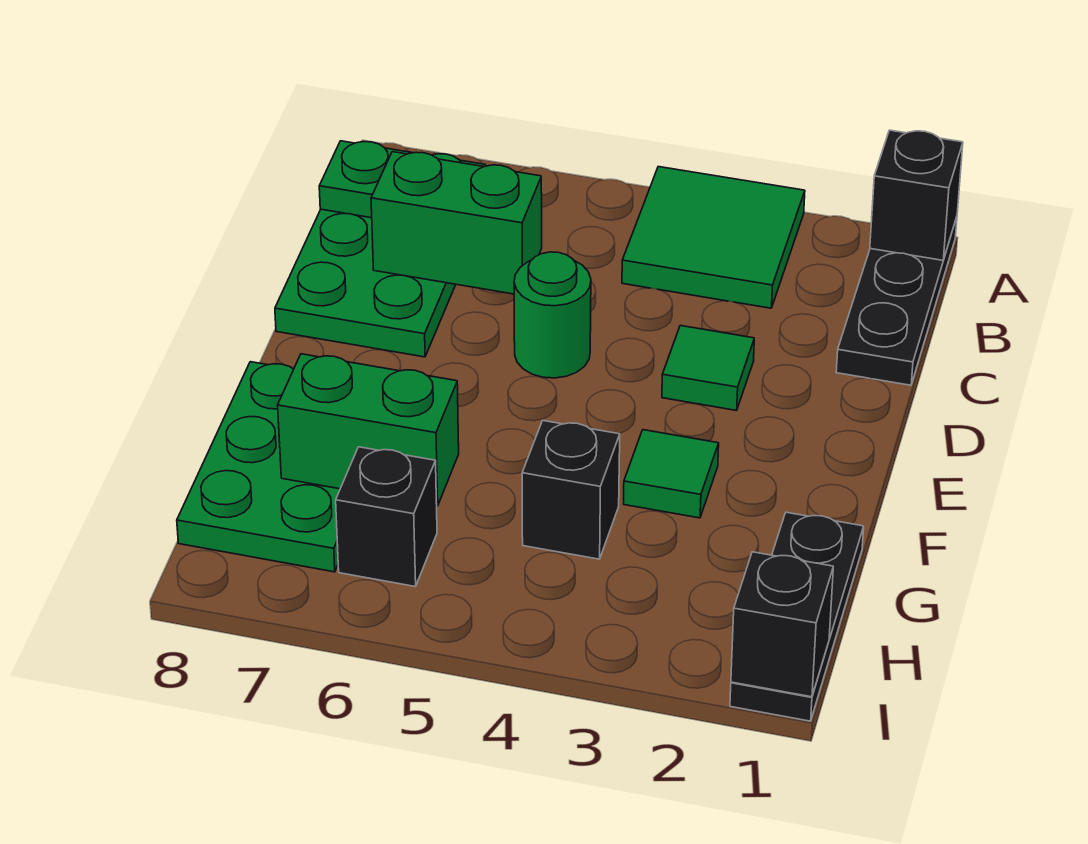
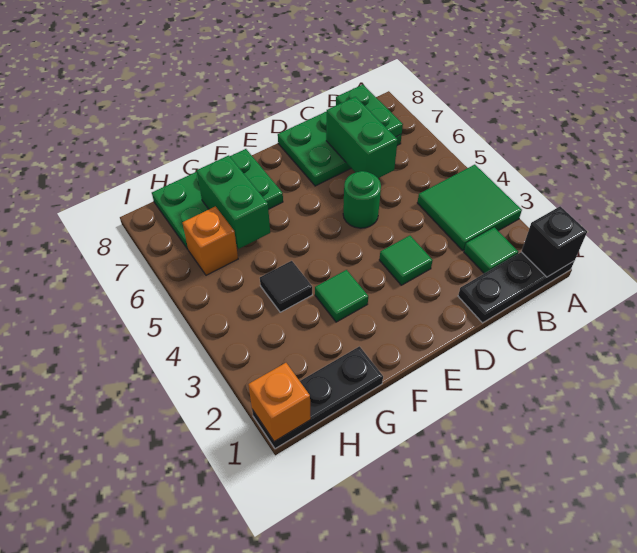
none -> green tile B2 level 1
black brick G4 level 1 -> black tile G4 level 1
black brick H6 level 1 -> orange brick H6 level 1
black brick I1 level 2 -> orange brick I1 level 2

